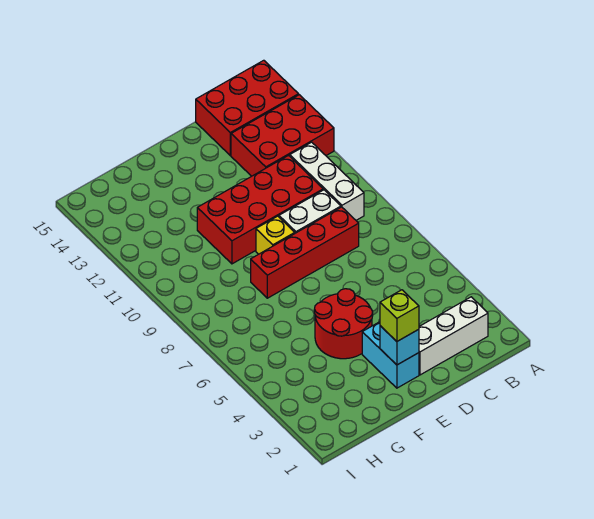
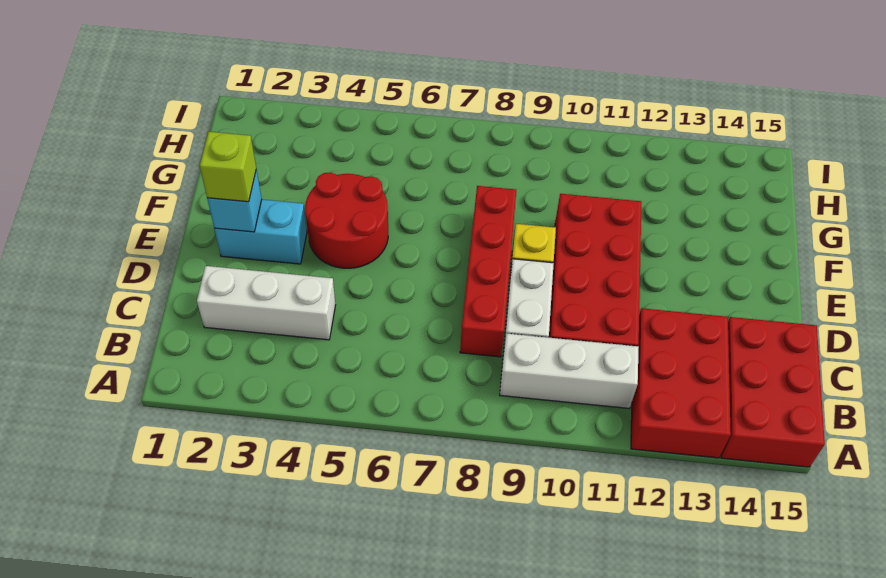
white brick B2:D2 level 1 -> white brick C2:C4 level 1

